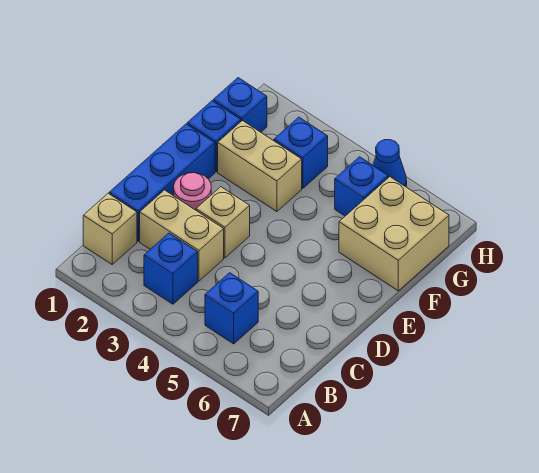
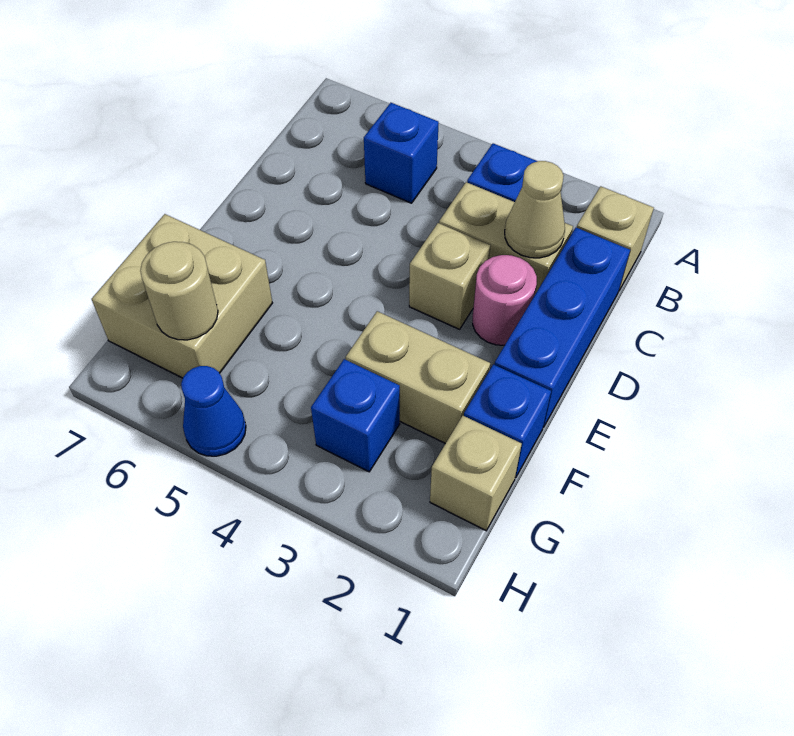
none -> tan cone C2 level 2
blue brick G1 level 1 -> tan brick G1 level 1
blue brick G5 level 1 -> none
none -> tan round brick G6 level 2

